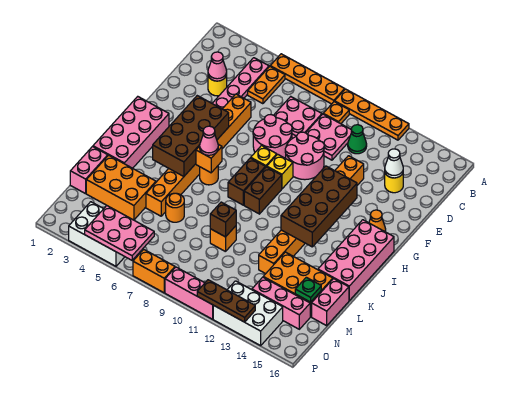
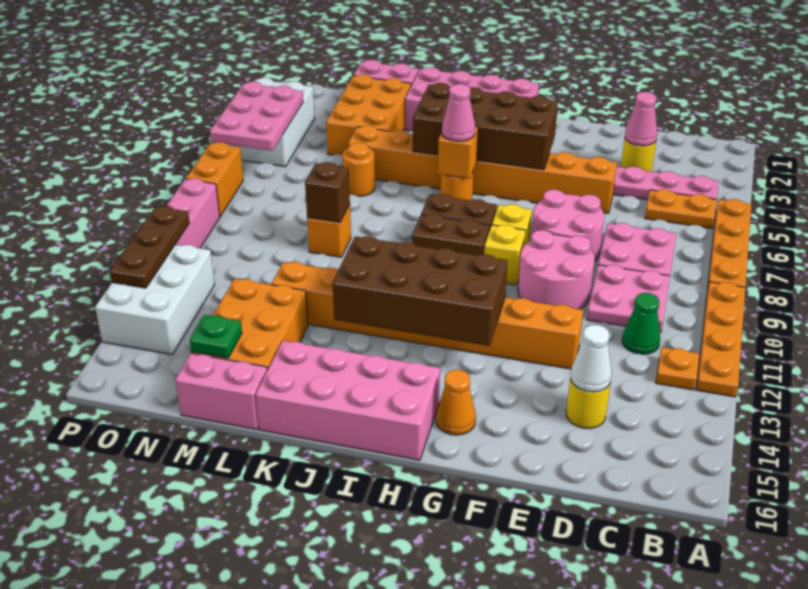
orange plate B9 level 1 -> orange plate B12 level 1
pink brick N13:N15 level 1 -> none

